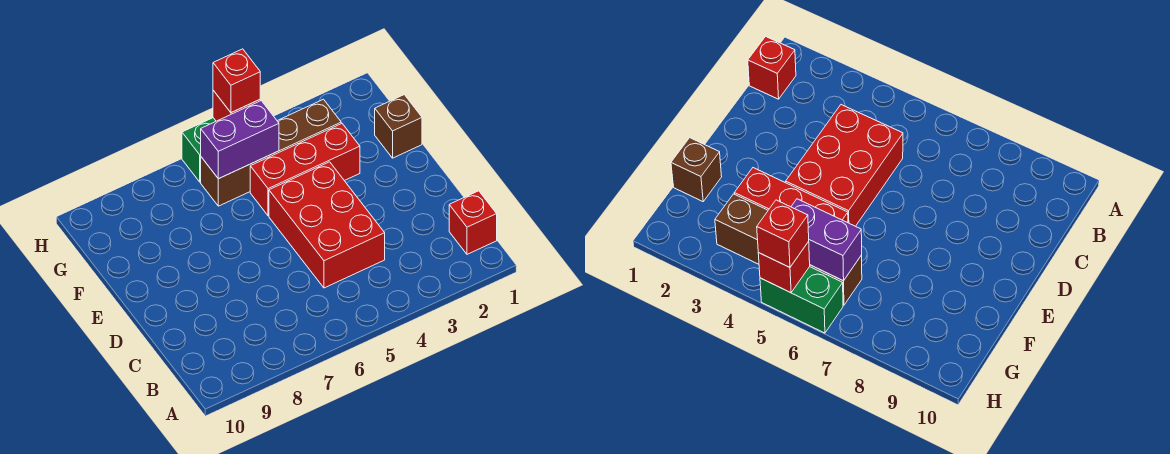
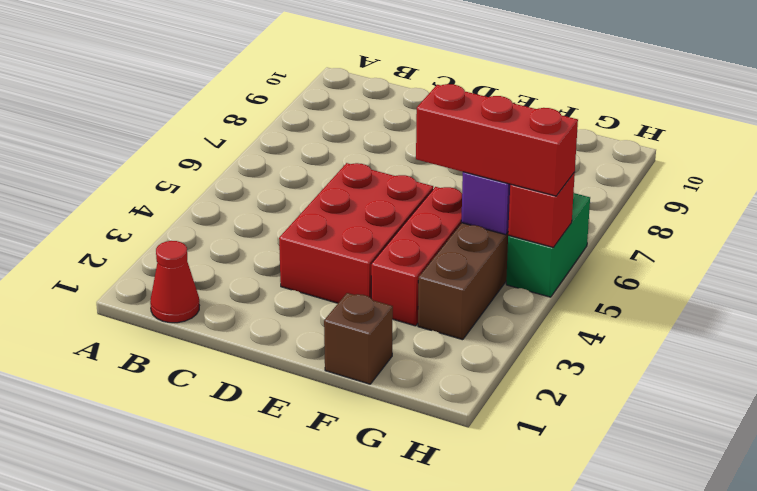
red brick B1 level 1 -> red cone B1 level 1
red brick C4:E5 level 1 -> red brick D3:E5 level 1
red brick H5 level 3 -> red brick F5:H5 level 3

